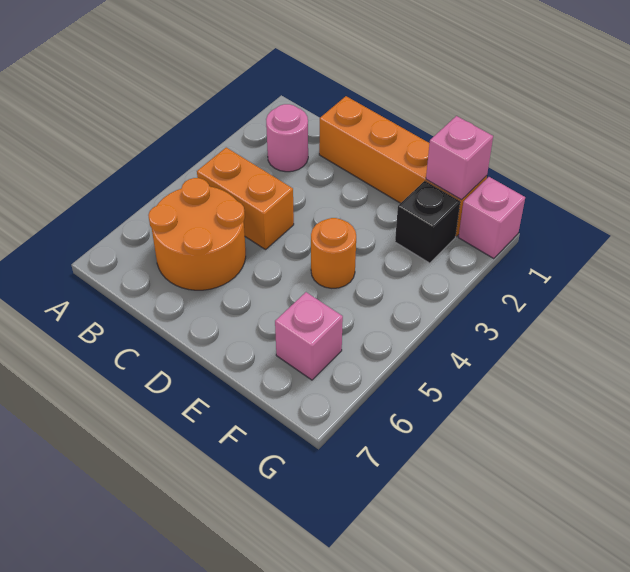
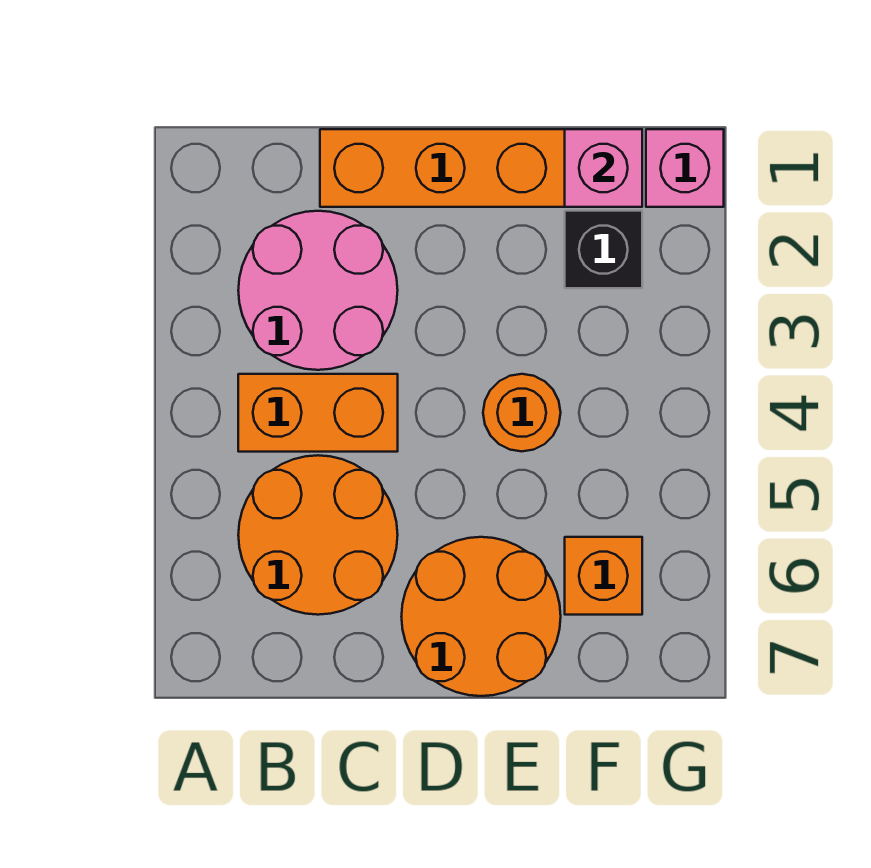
pink round brick B2 level 1 -> pink round brick B2:C3 level 1
none -> orange round brick D6:E7 level 1
pink brick F6 level 1 -> orange brick F6 level 1

